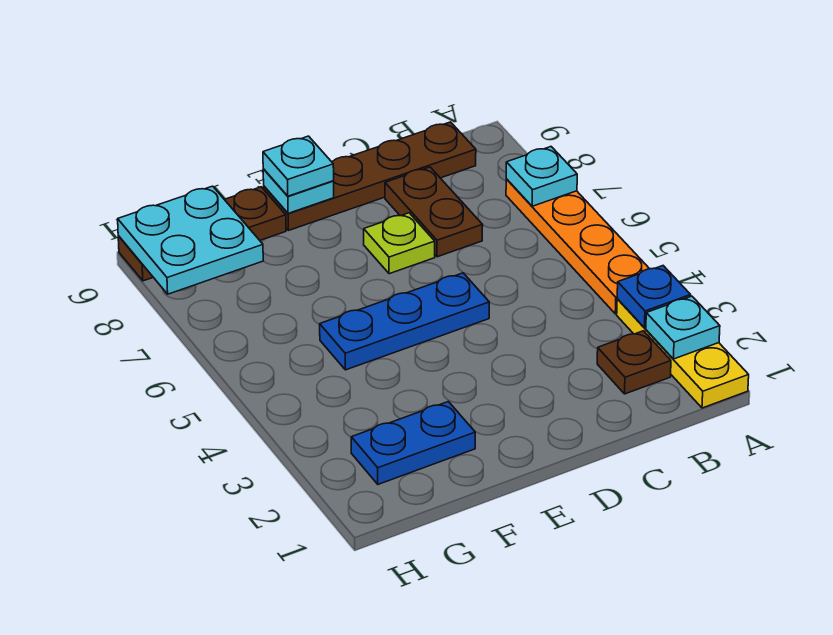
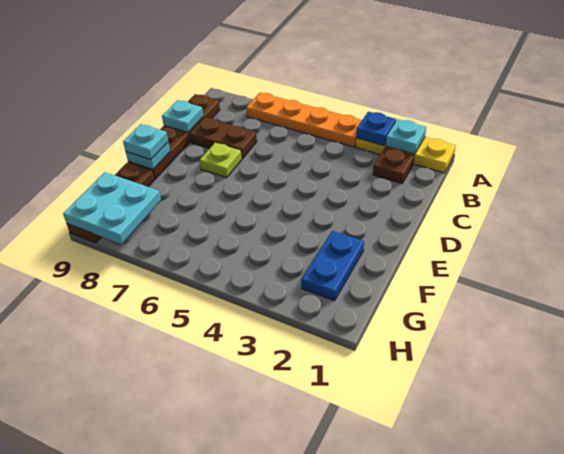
cyan plate A7 level 2 -> cyan plate C9 level 2
blue plate D5:F5 level 1 -> none

